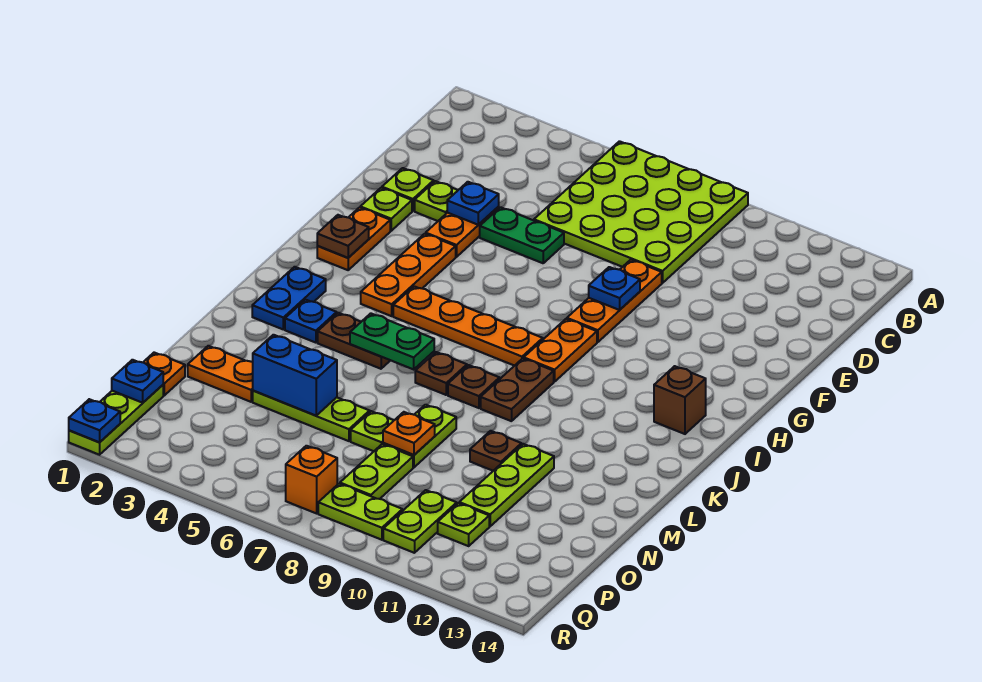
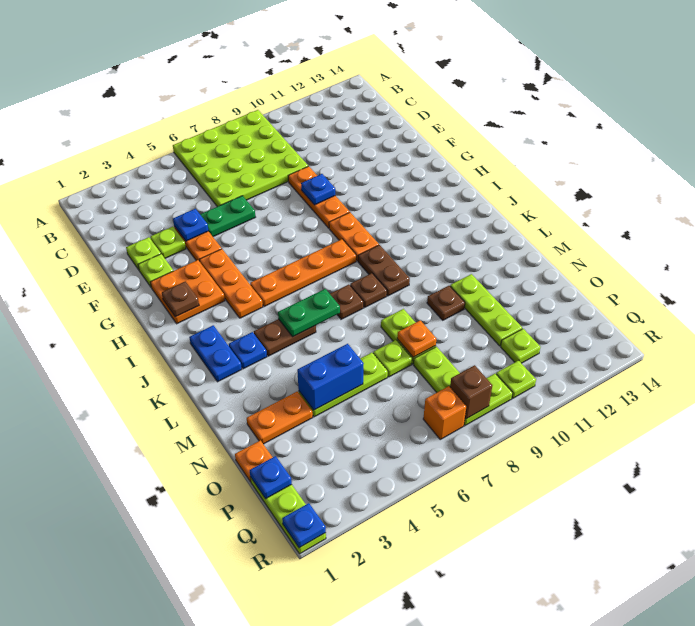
orange plate G2:H2 level 1 -> orange plate G2:H3 level 1
brown brick I13 level 1 -> brown brick Q8 level 2
lime plate P10:Q10 level 1 -> lime plate Q10 level 1

